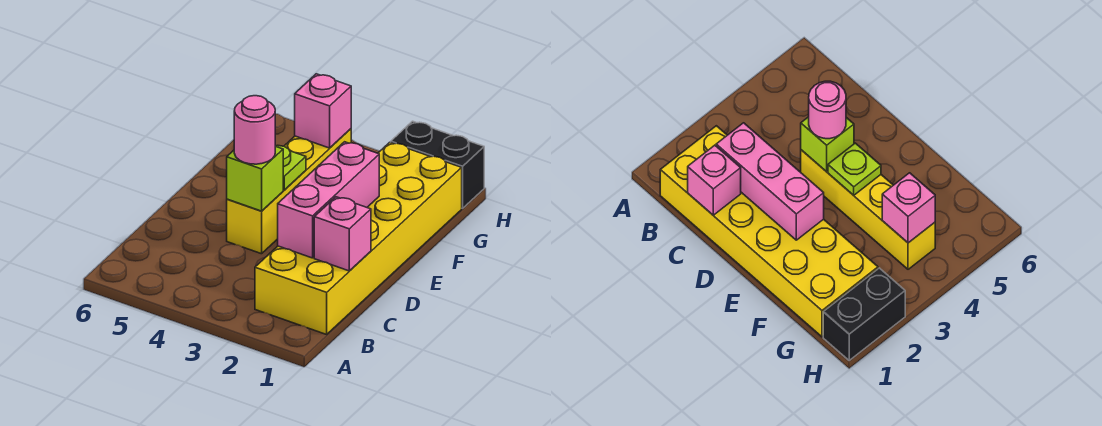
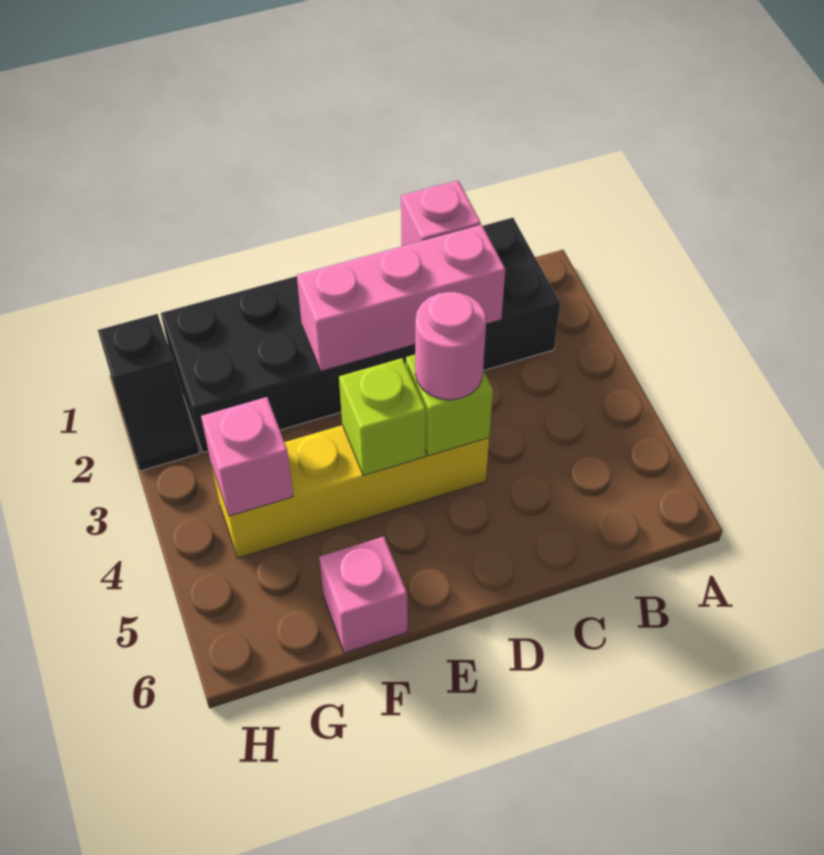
yellow brick B1:G2 level 1 -> black brick B1:G2 level 1
lime plate E4 level 2 -> lime brick E4 level 2
none -> pink brick F6 level 1
black brick H1:H2 level 1 -> black slope H1:H2 level 1 top 1

